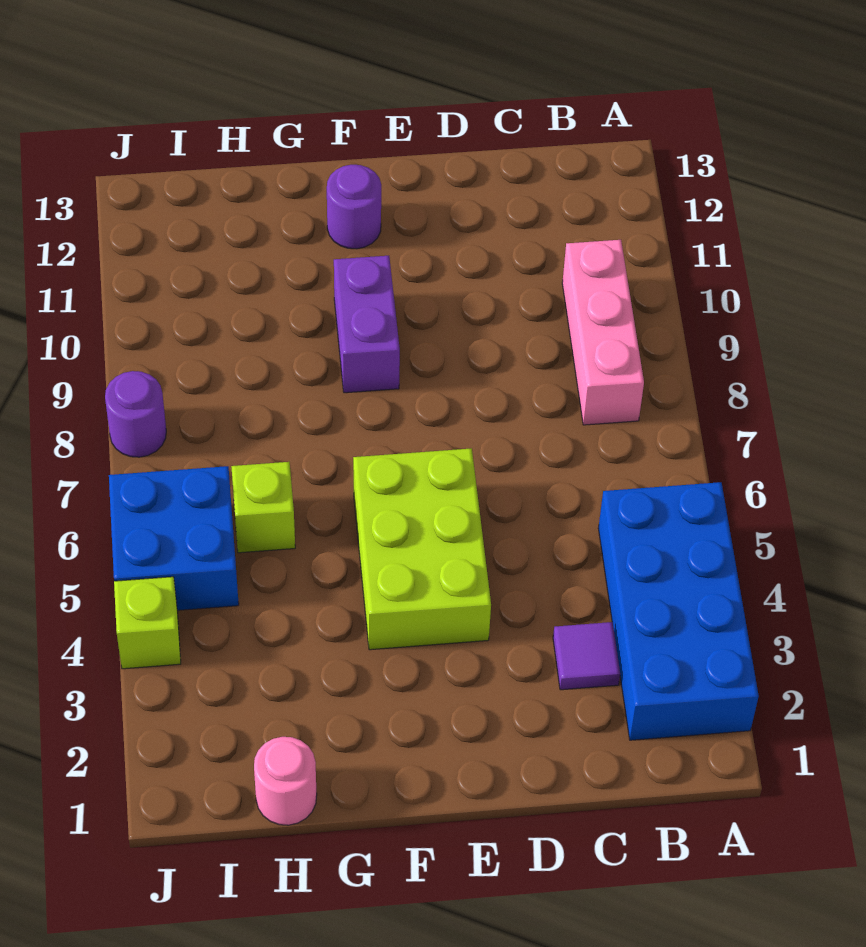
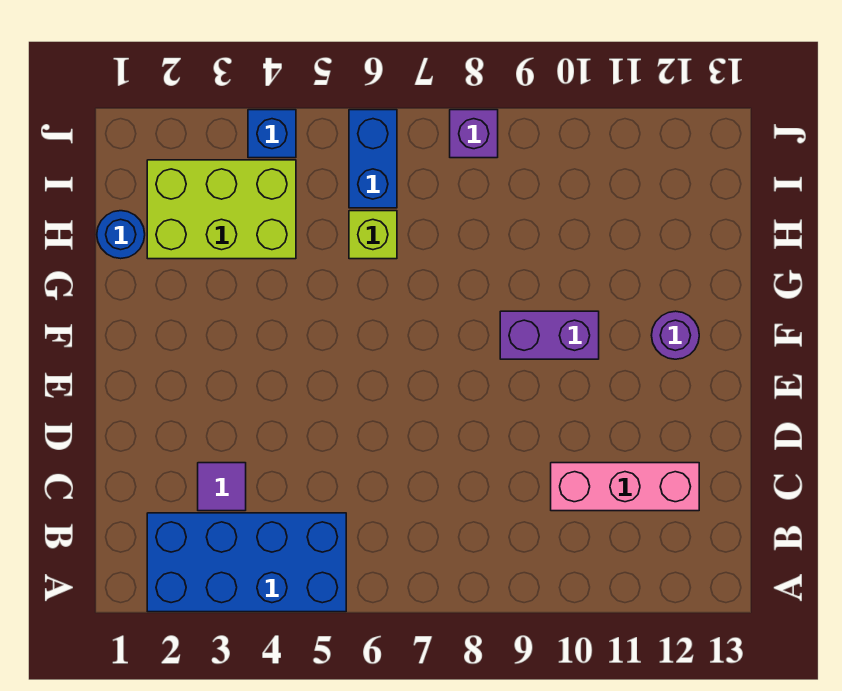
pink brick B8:B10 level 1 -> pink brick C10:C12 level 1
lime brick E4:F6 level 1 -> lime brick H2:I4 level 1
pink round brick H1 level 1 -> blue round brick H1 level 1
blue brick I5:J6 level 1 -> blue brick I6:J6 level 1
lime brick J4 level 1 -> blue brick J4 level 1
purple round brick J8 level 1 -> purple brick J8 level 1

